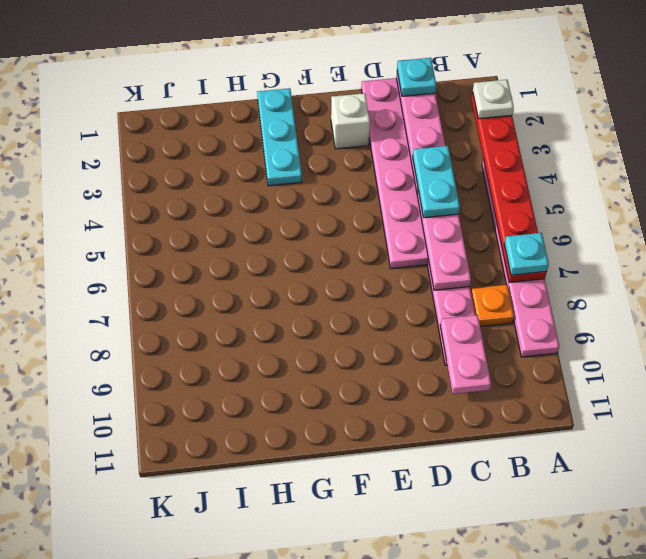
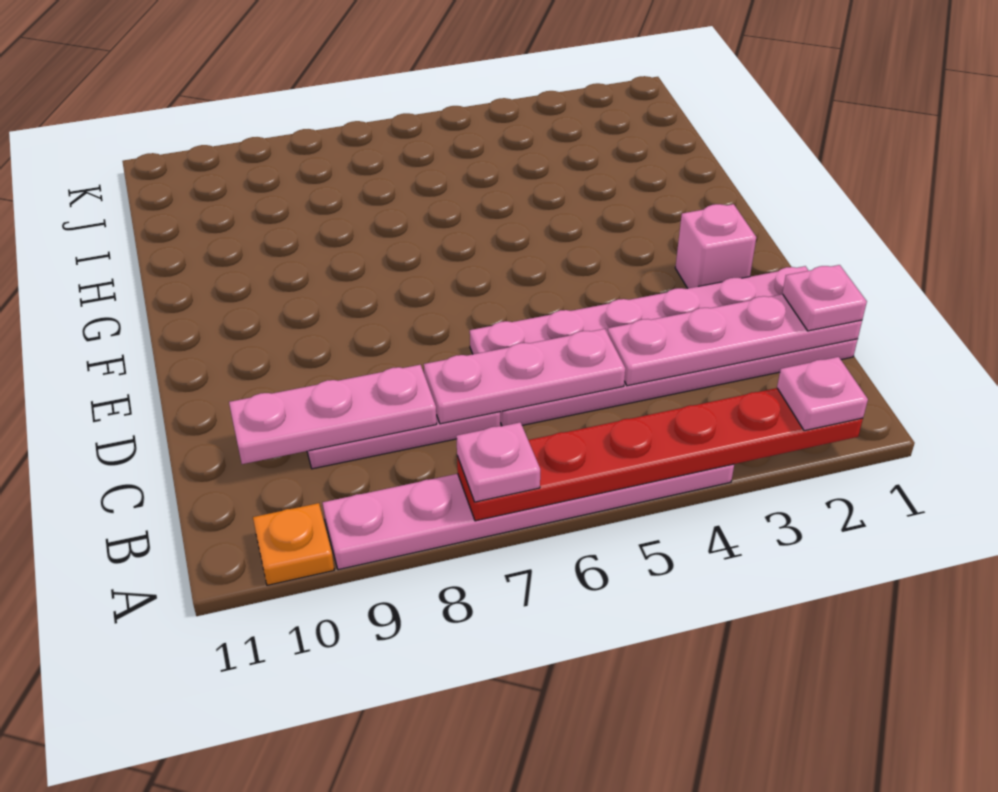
white plate A2 level 3 -> pink plate A2 level 3
cyan plate A7 level 3 -> pink plate A7 level 3
orange plate B8 level 1 -> orange plate A10 level 1
cyan plate C1 level 3 -> pink plate C1 level 3
cyan plate C4:C5 level 3 -> none
pink plate C9:C10 level 2 -> pink plate C8:C10 level 2
white brick E2 level 1 -> pink brick E2 level 1
cyan plate G1:G3 level 1 -> none

